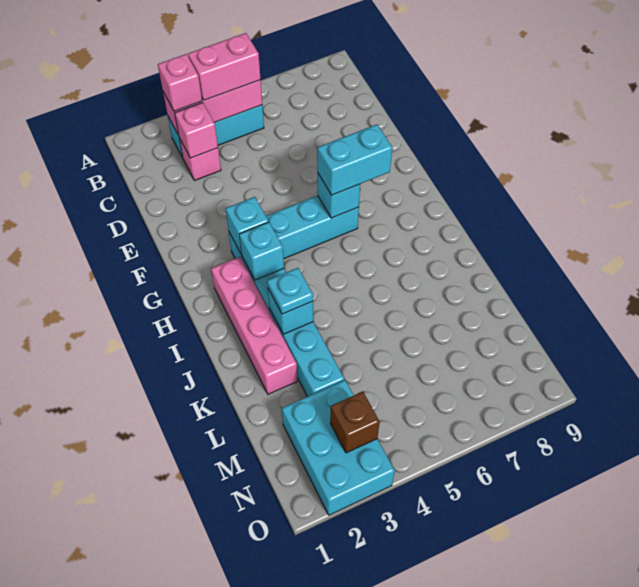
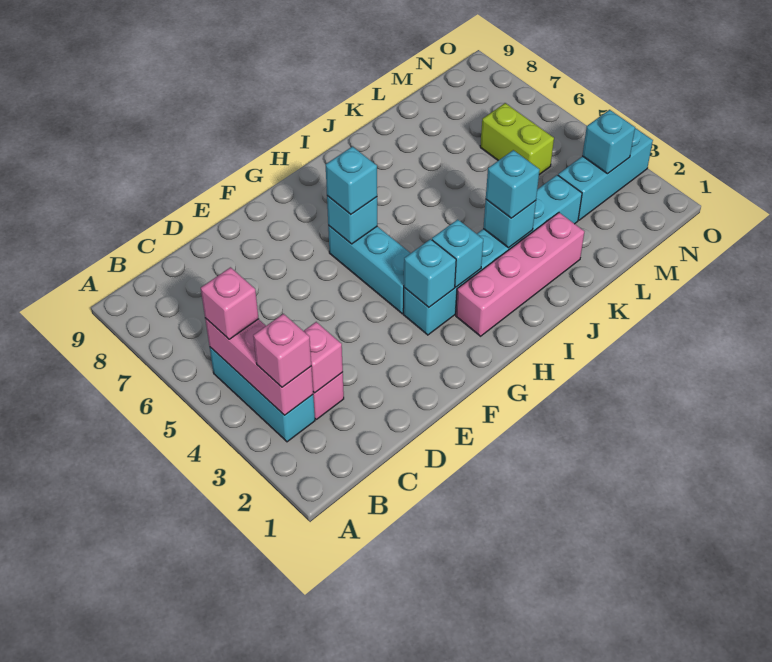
pink brick B4:B5 level 3 -> pink brick B5 level 3
cyan brick G6:G7 level 3 -> cyan brick G6 level 3
cyan plate J3 level 3 -> cyan brick J3 level 3
cyan brick M2:O3 level 1 -> cyan brick M3:O3 level 1
none -> lime brick M5:M6 level 1
brown brick N3 level 2 -> cyan brick N3 level 2

